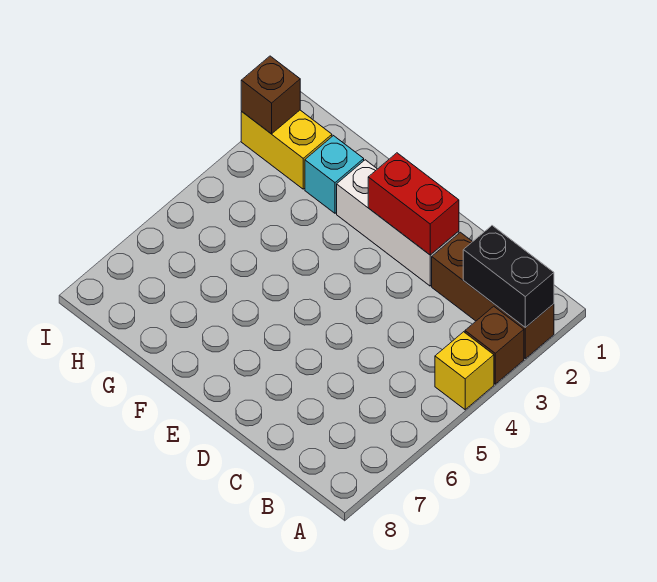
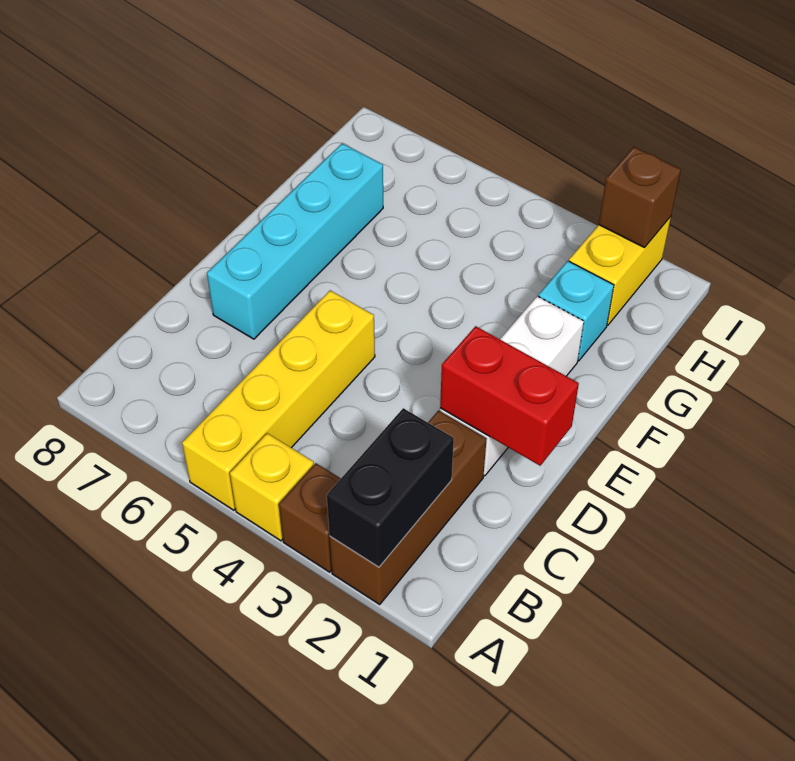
none -> yellow brick A5:D5 level 1
red brick D2:E2 level 2 -> red brick D1:D2 level 2
none -> cyan brick D7:G7 level 1

